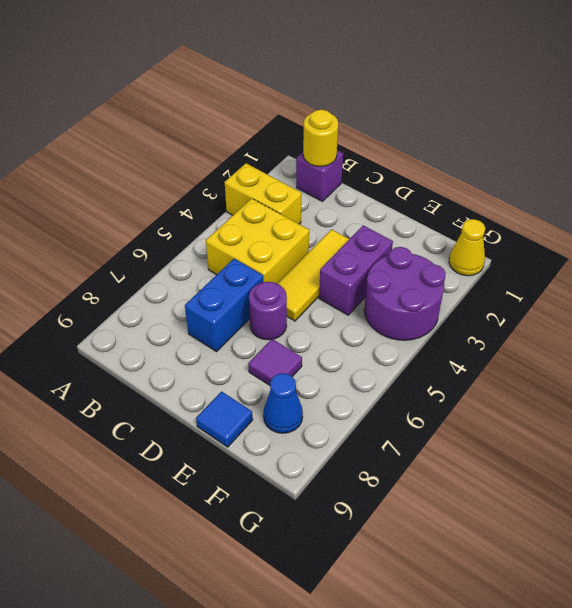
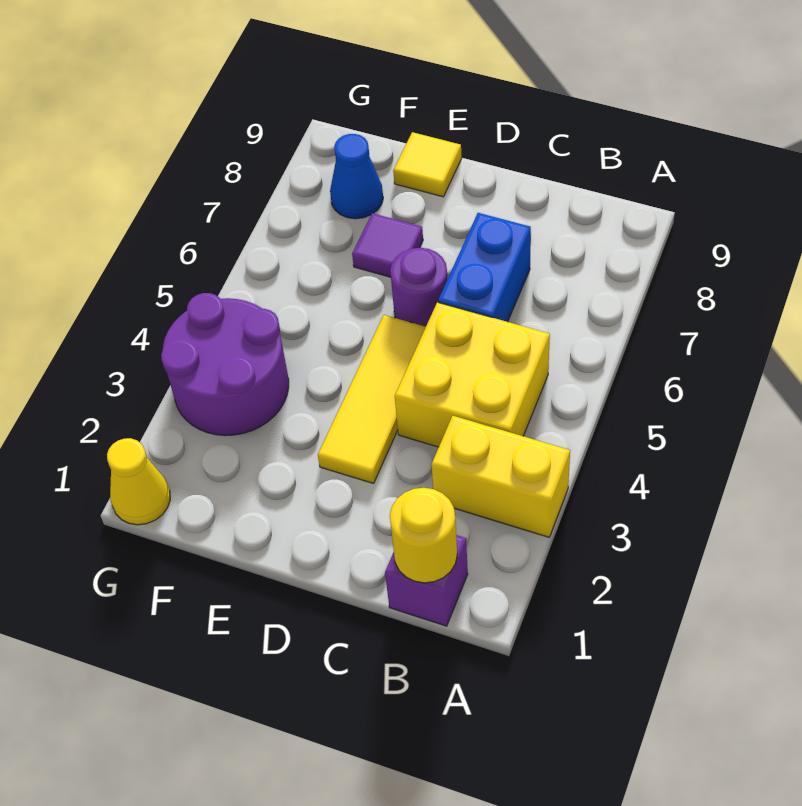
purple brick E3:E4 level 1 -> none
blue tile E9 level 1 -> yellow tile E9 level 1

